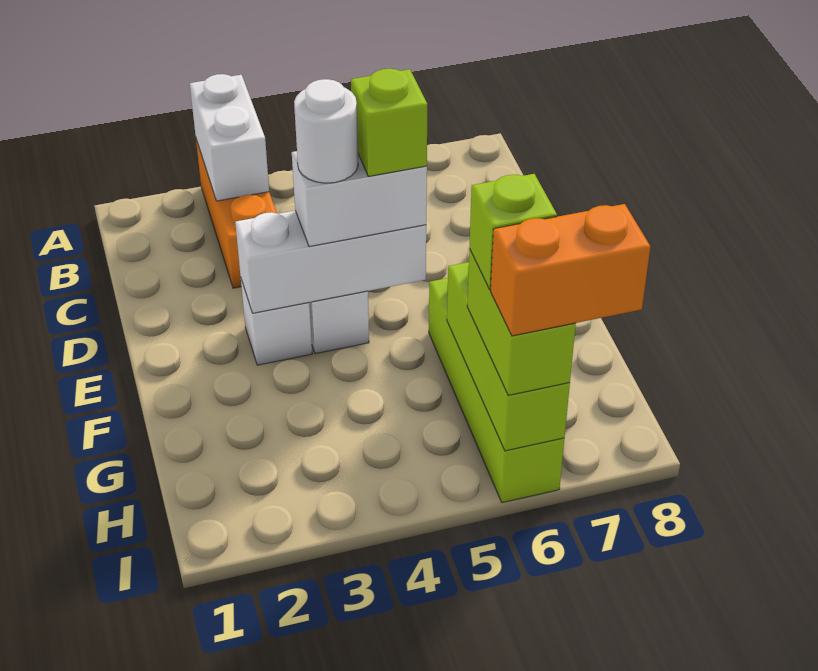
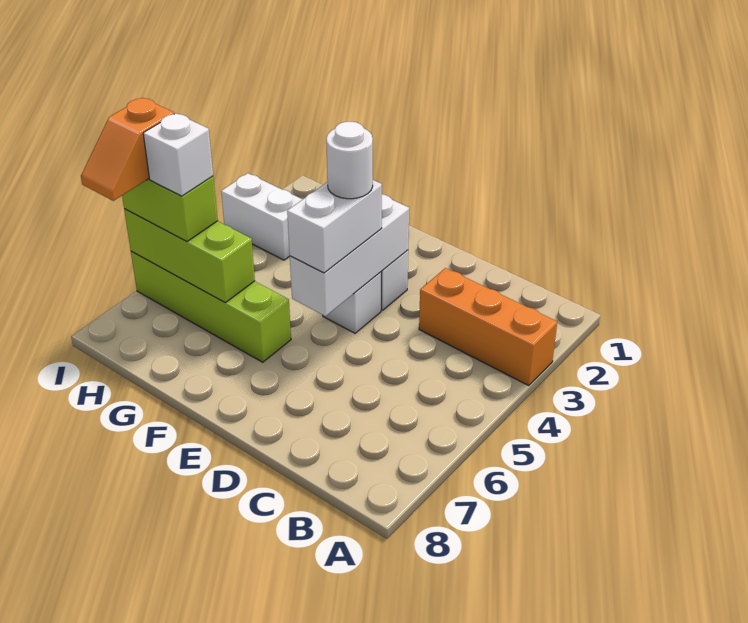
white brick A3:B3 level 2 -> white brick H3:I3 level 1
lime brick E5 level 4 -> none
lime brick H6 level 4 -> white brick H6 level 4
orange brick I6:I7 level 4 -> orange slope I6:I7 level 4 top 6

